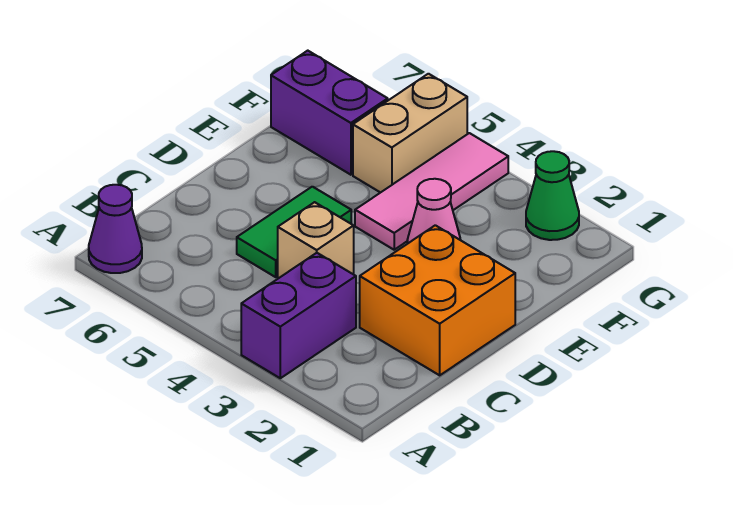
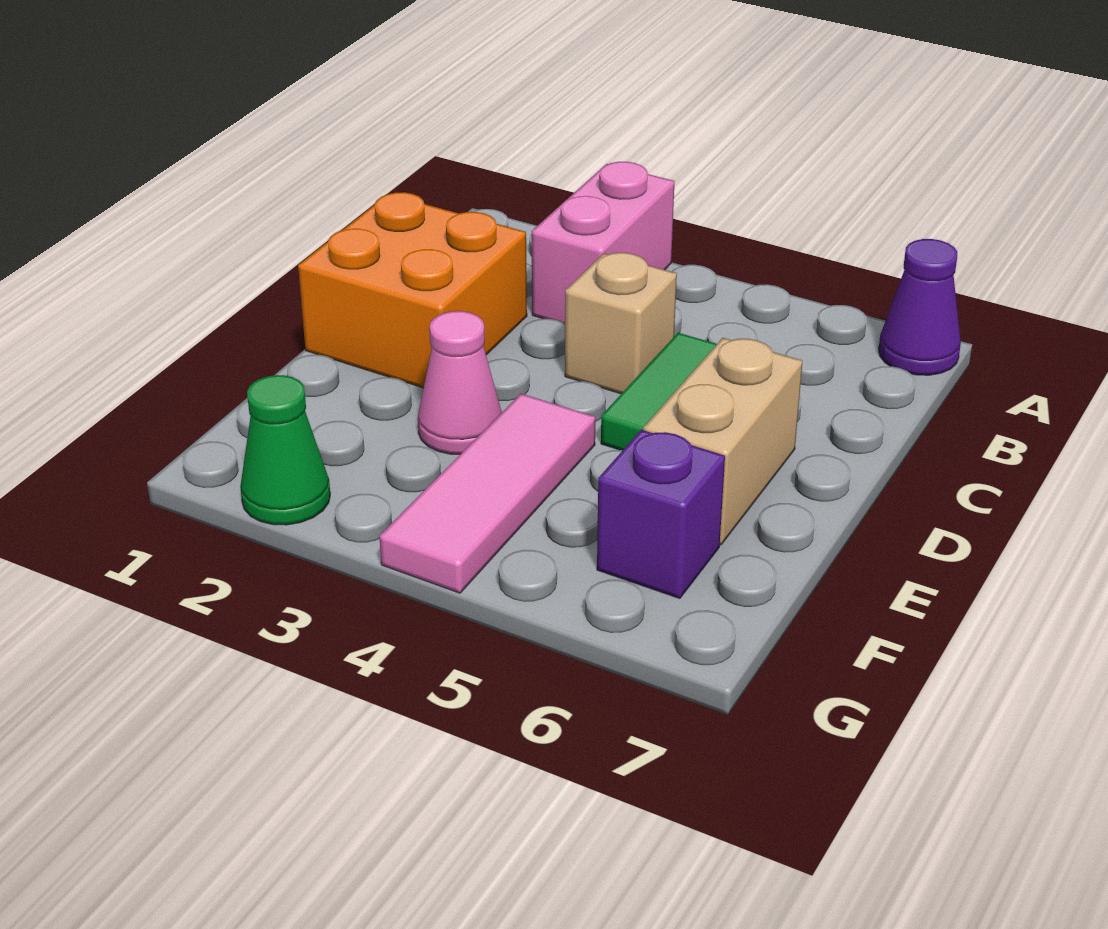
purple brick A3:B3 level 1 -> pink brick A3:B3 level 1
tan brick F5:G5 level 1 -> tan brick D6:E6 level 1
purple brick F6:F7 level 1 -> purple brick F6 level 1

